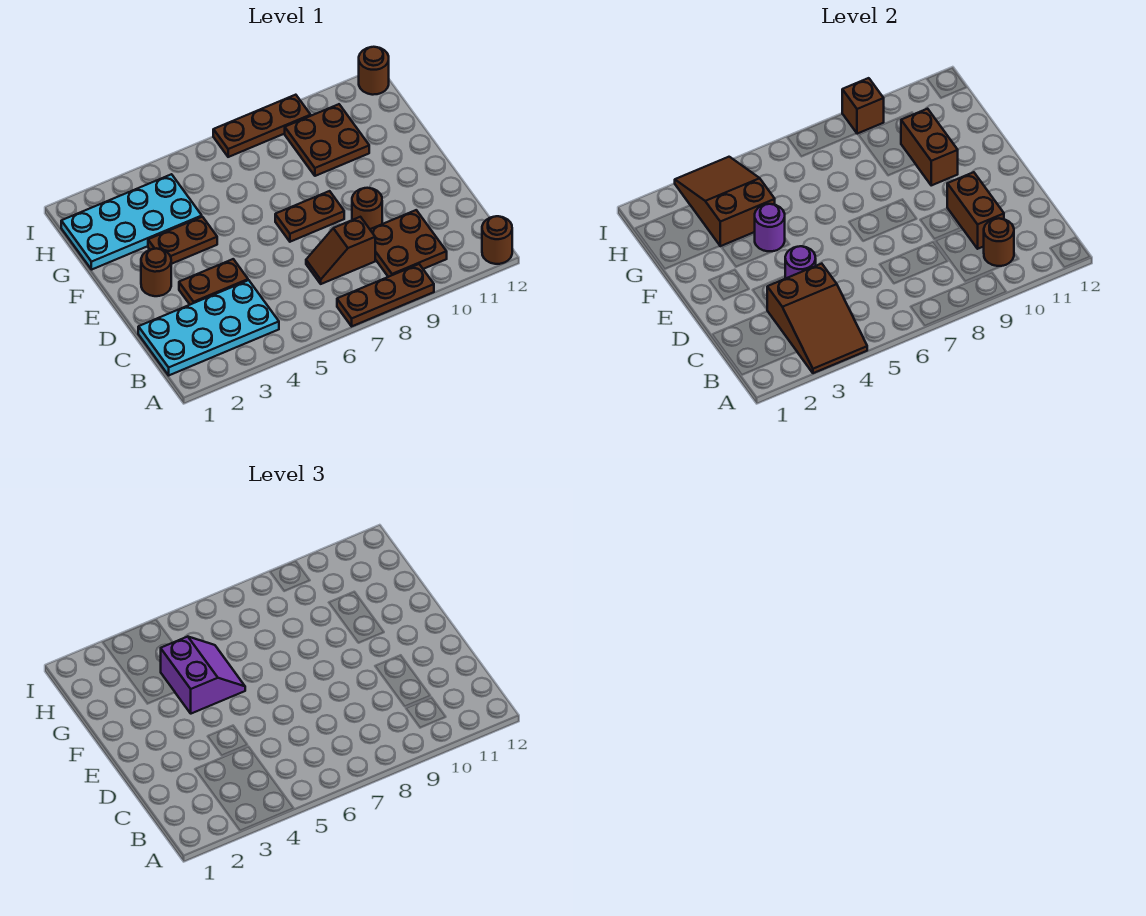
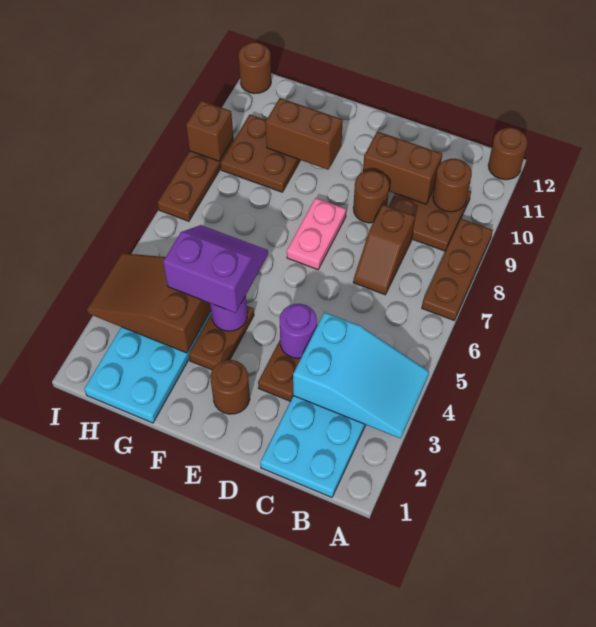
brown slope A3:C4 level 2 top C -> cyan slope A3:C4 level 2 top C
brown plate E7:E8 level 1 -> pink plate E7:E8 level 1

